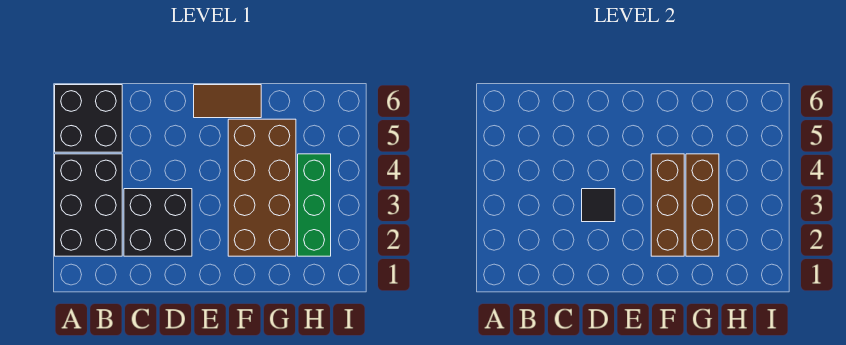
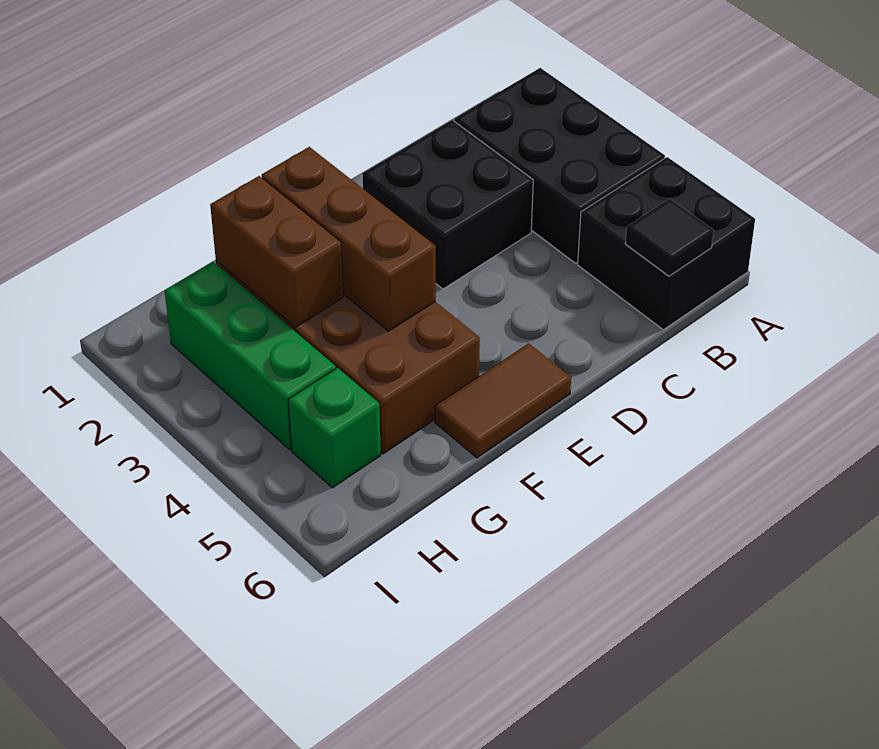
black tile D3 level 2 -> black tile B6 level 2
brown brick G2:G4 level 2 -> brown brick G2:G3 level 2
none -> green brick H5 level 1

